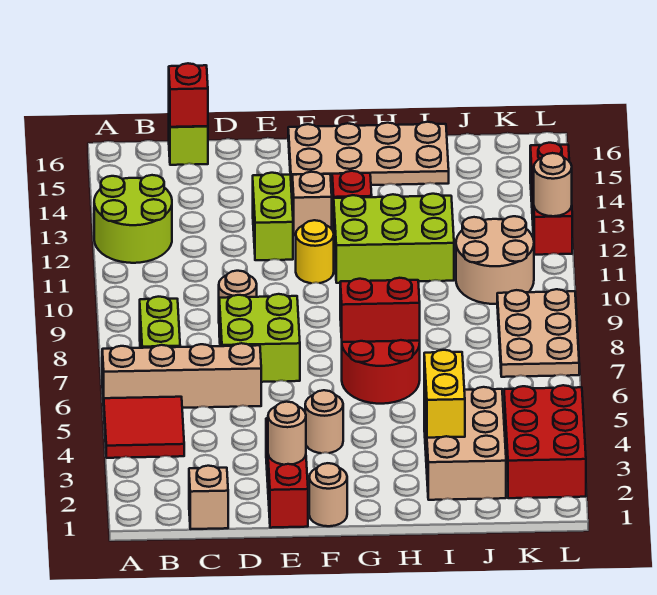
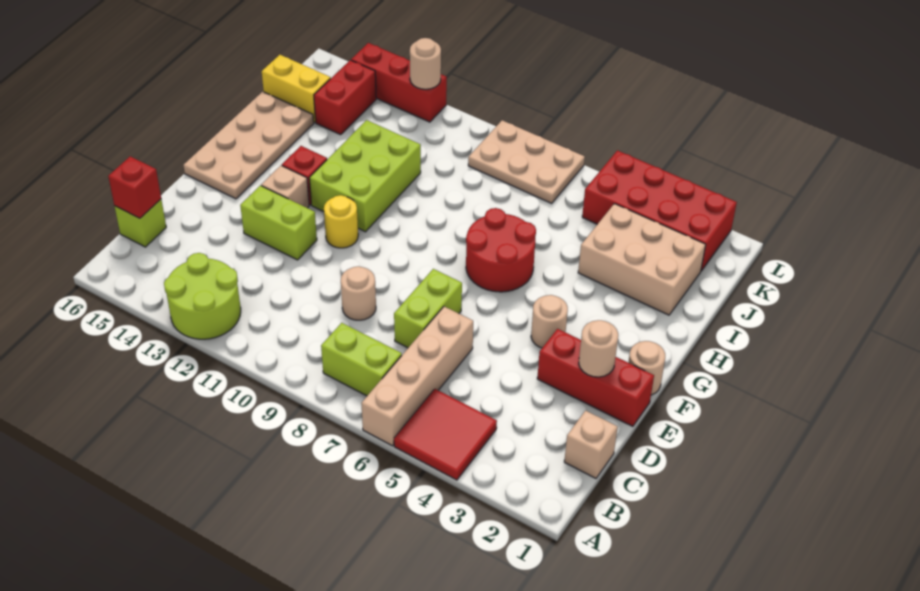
lime brick D7:E8 level 1 -> lime brick D7:E7 level 1
red brick G7:H7 level 2 -> red brick J14:K14 level 1
yellow brick I3:I4 level 2 -> yellow brick J15:J16 level 1
tan round brick J10:K11 level 1 -> none
red brick K2:L4 level 1 -> red brick K2:L5 level 1

